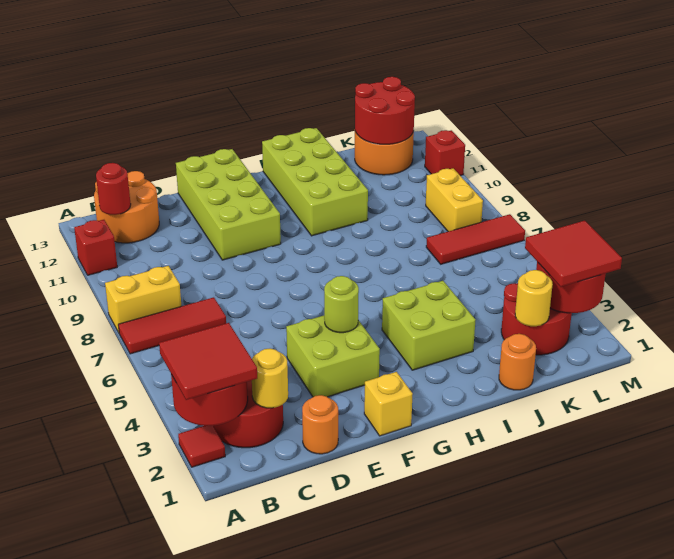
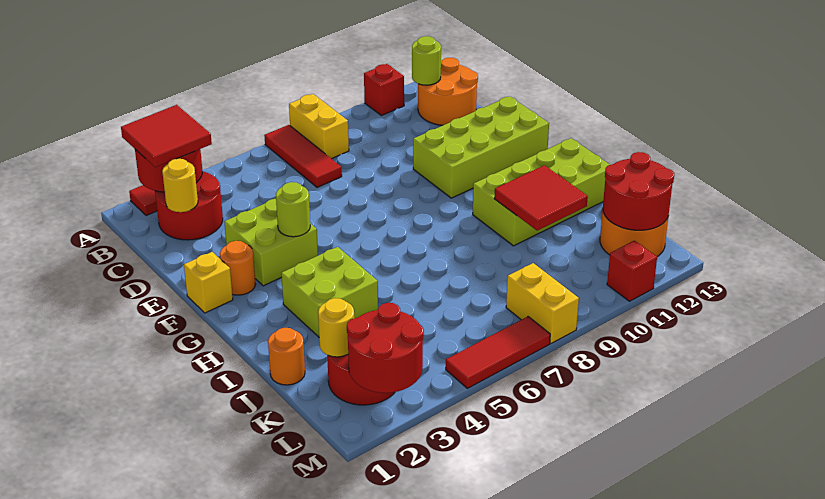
red round brick B12 level 2 -> lime round brick B12 level 2
orange round brick D1 level 1 -> orange round brick F2 level 1
red tile K7:M7 level 1 -> red tile M5:M7 level 1
red tile L2:M3 level 3 -> red tile I10:J11 level 2
yellow brick L8:L9 level 1 -> yellow brick L8:M8 level 1

